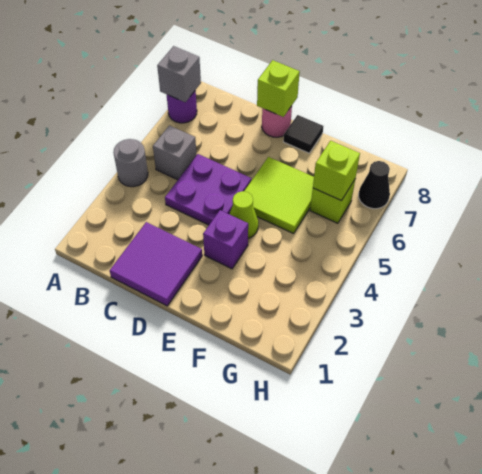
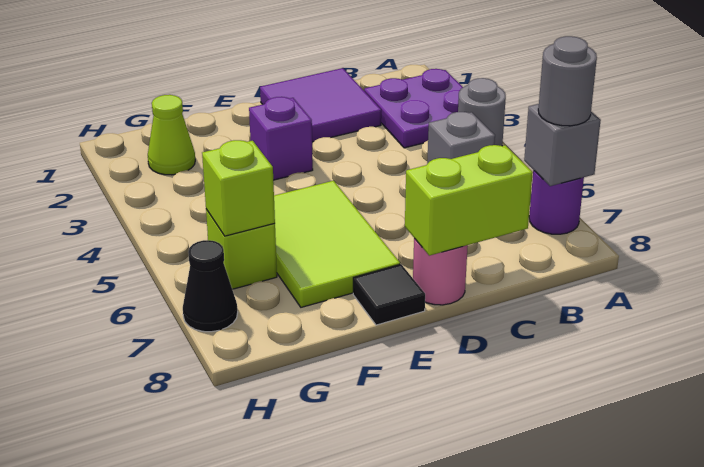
none -> grey round brick A7 level 3
purple plate C4:D5 level 1 -> purple plate A2:B3 level 1
lime brick D8 level 2 -> lime brick C8:D8 level 2
lime cone E4 level 1 -> lime cone G2 level 1
lime tile E5:F6 level 1 -> lime tile E5:F7 level 1

